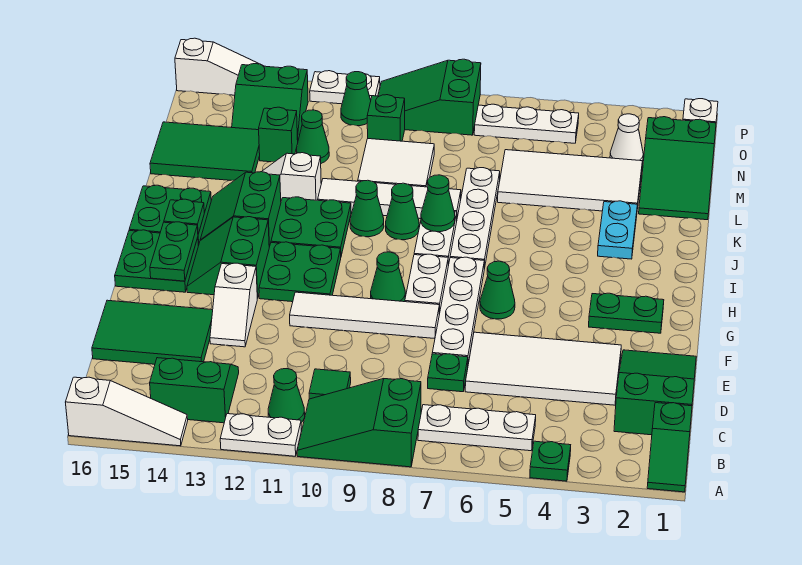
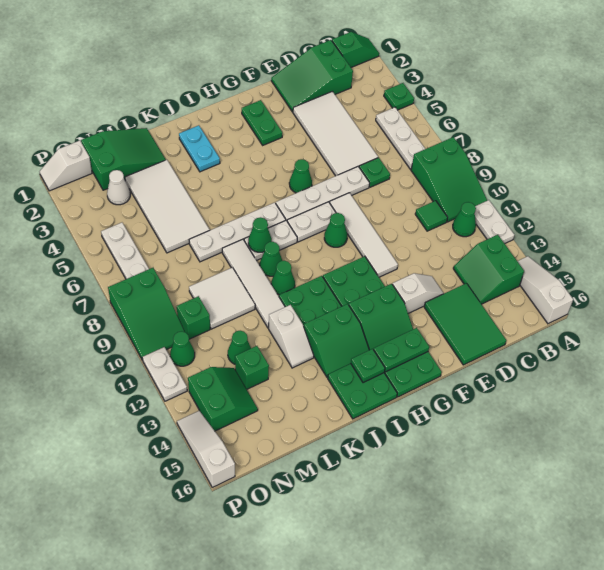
cyan plate J3:K3 level 1 -> cyan plate J2:J3 level 1
green tile L14:M16 level 1 -> none

